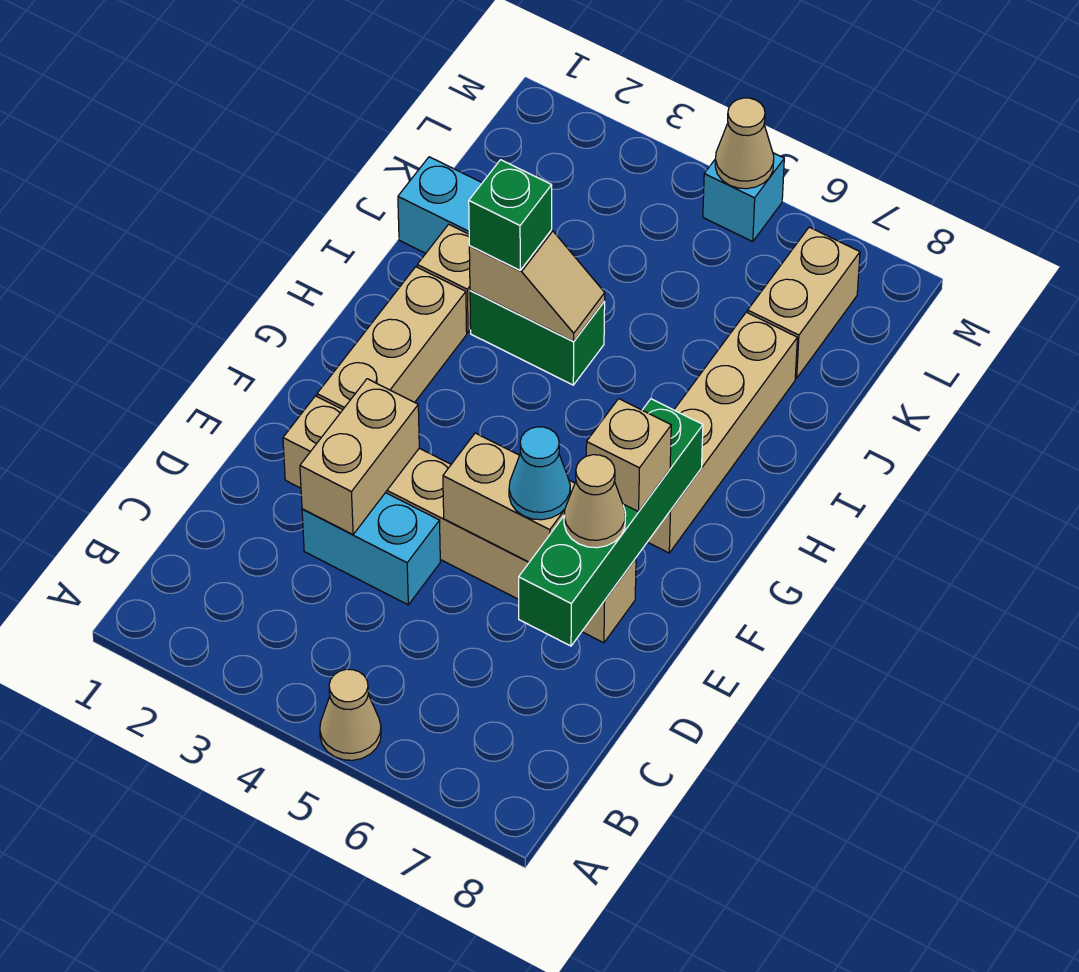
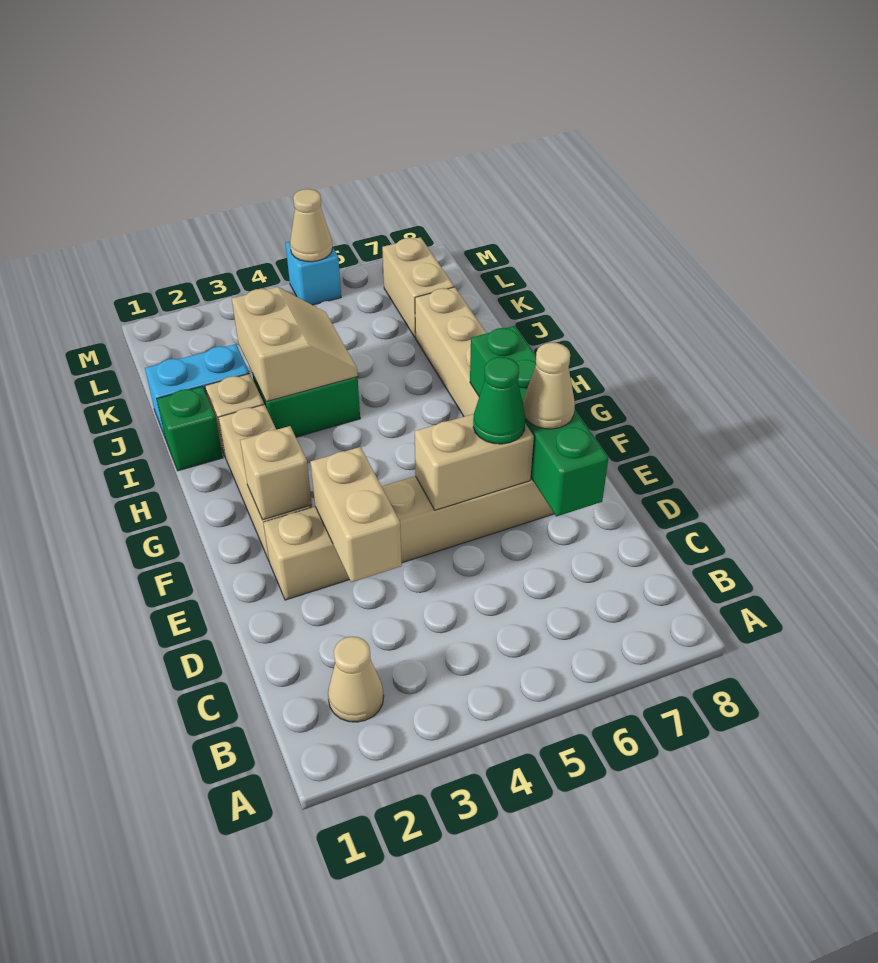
tan cone A5 level 1 -> tan cone B2 level 1
cyan brick D3:D4 level 1 -> none
cyan cone E6 level 3 -> green cone E6 level 3
tan brick F7 level 3 -> tan brick F2 level 2
tan slope I3:I4 level 2 top 3 -> tan slope I3:J4 level 2 top 3
green brick I3 level 3 -> green brick I1 level 1

